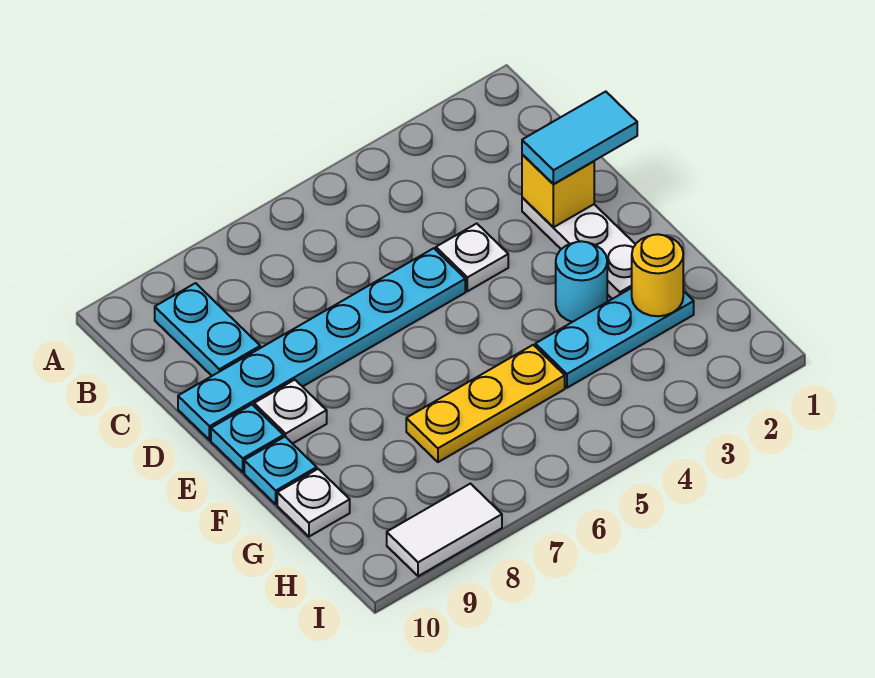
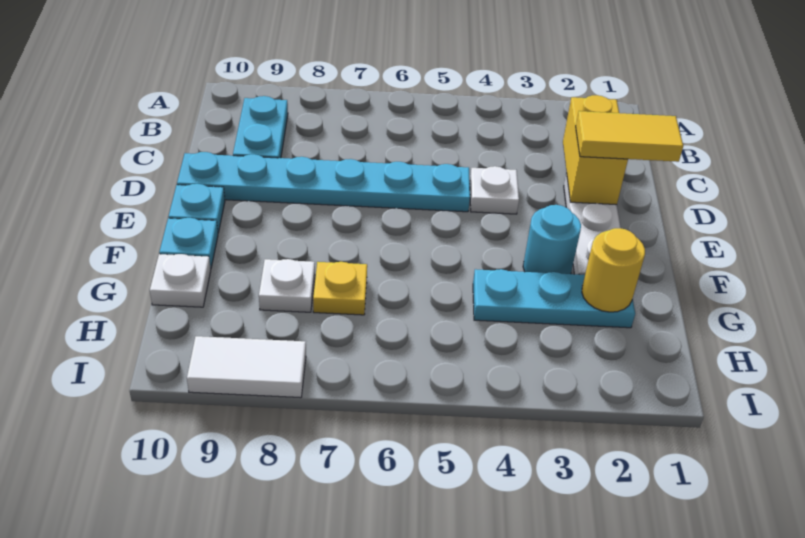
cyan tile D1:D2 level 3 -> yellow tile D1:D2 level 3
yellow brick D2 level 2 -> yellow brick C2:D2 level 2
white plate E9 level 1 -> white plate G8 level 1
yellow plate G5:G7 level 1 -> yellow plate G7 level 1

